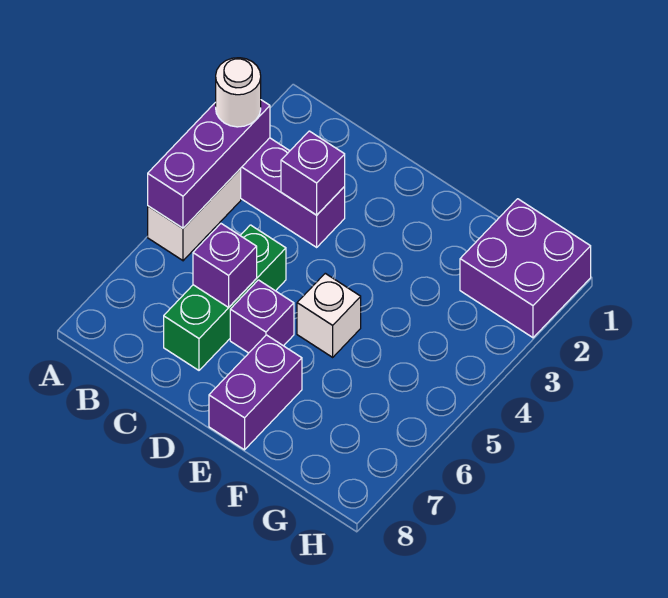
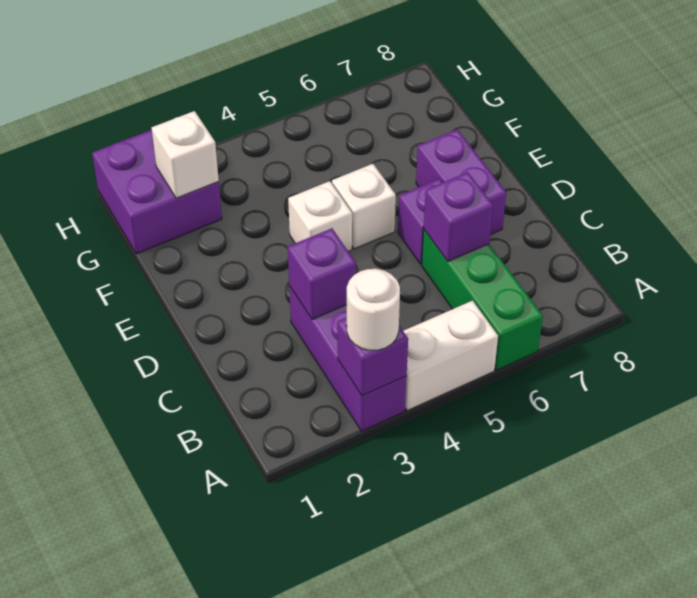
purple brick A3:A5 level 2 -> purple brick A3 level 2
green brick C5:C7 level 1 -> green brick A6:C6 level 1
none -> white brick E4 level 1
purple brick E7:E8 level 1 -> purple brick D7:E7 level 1
none -> white brick G2 level 2

